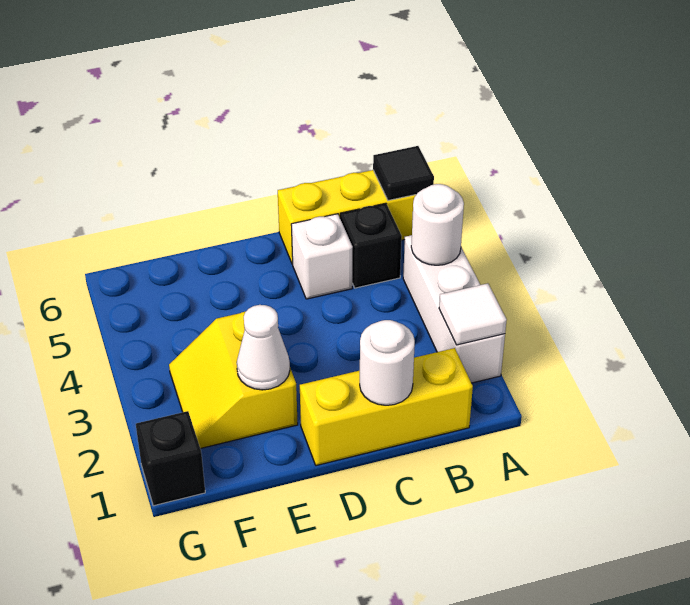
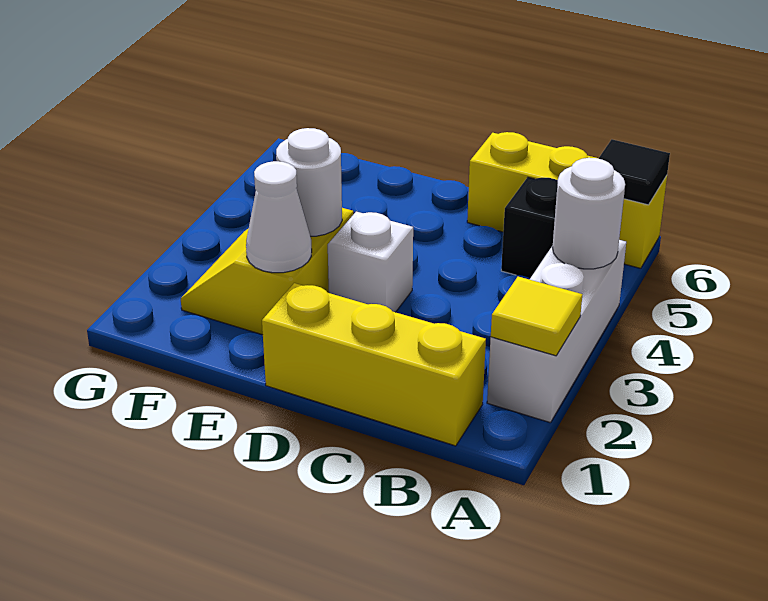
white tile A2 level 2 -> yellow tile A2 level 2
white round brick C1 level 2 -> white round brick E3 level 2
white brick C5 level 1 -> white brick D3 level 1
black brick G1 level 1 -> none

